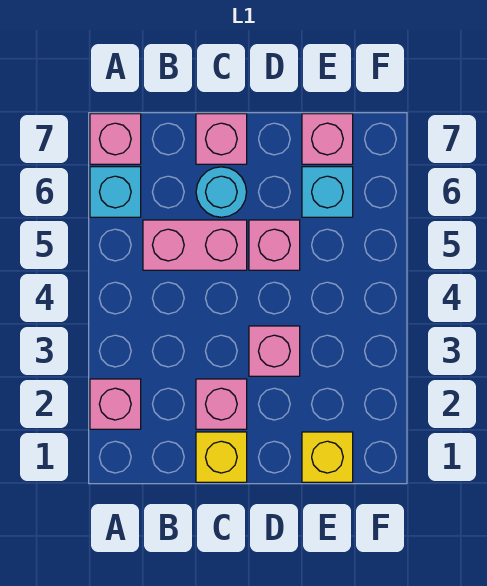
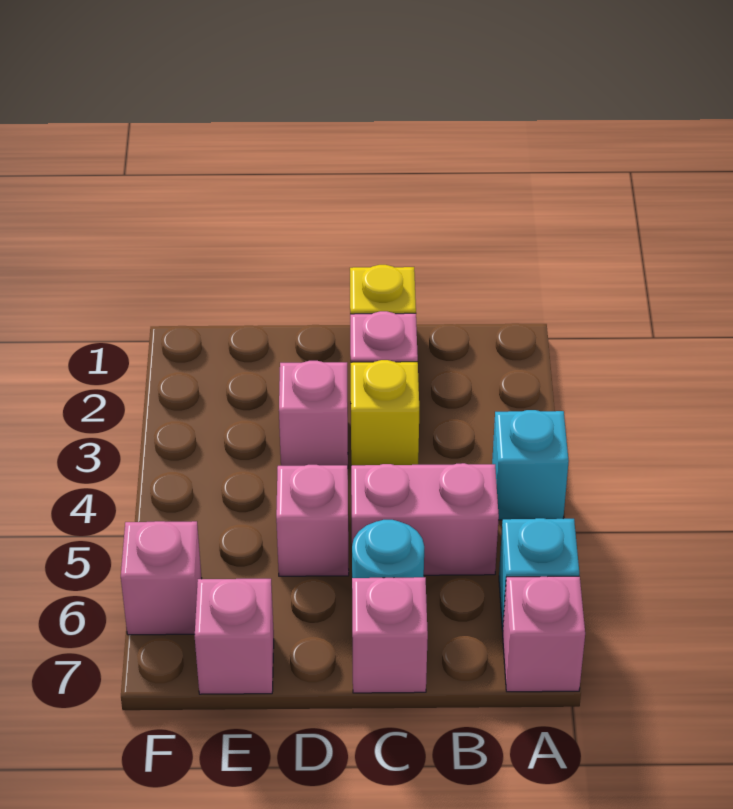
pink brick A2 level 1 -> pink brick F6 level 1
yellow brick E1 level 1 -> yellow brick C3 level 1
cyan brick E6 level 1 -> cyan brick A4 level 1

